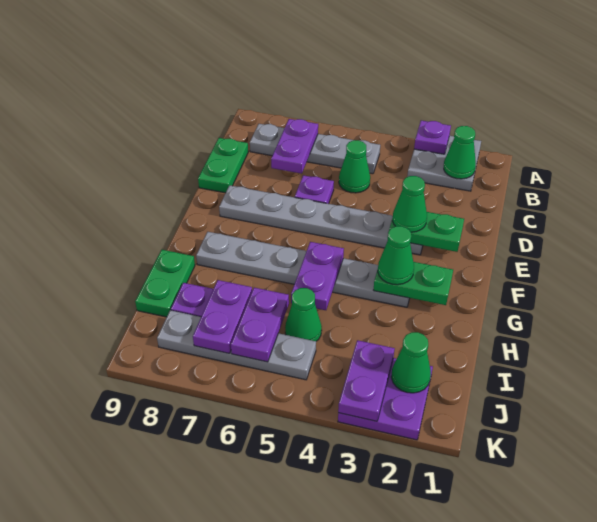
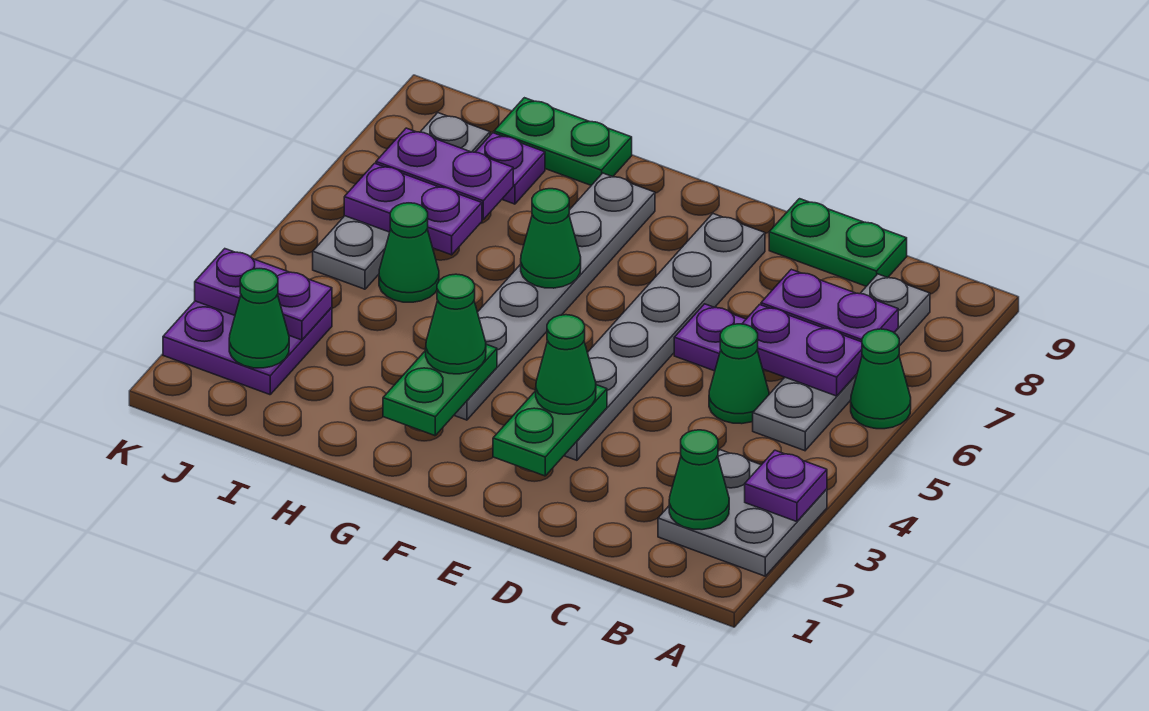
none -> green cone A6 level 1
purple plate G5:H5 level 2 -> purple plate B6:C6 level 2
none -> green cone G6 level 2

